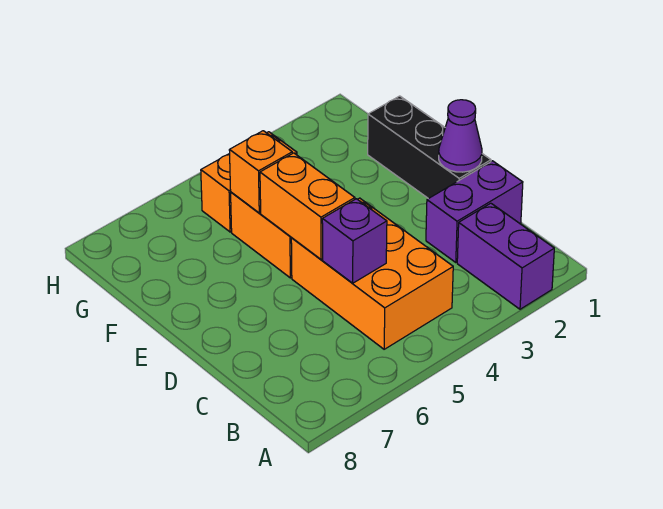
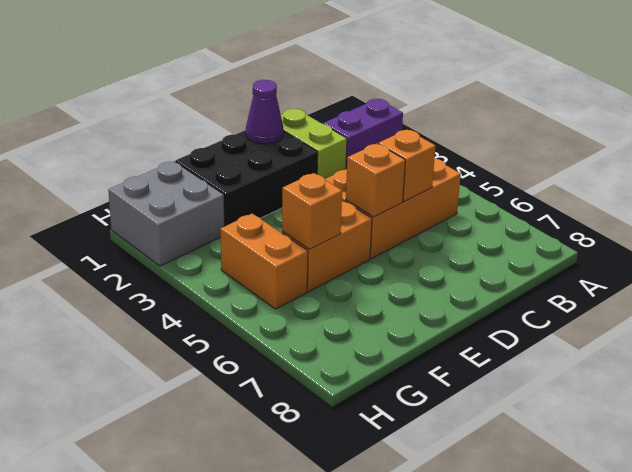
purple brick C1:C2 level 1 -> lime brick C1:C2 level 1
purple brick C5 level 2 -> orange brick C5 level 2
black brick D1:F1 level 1 -> black brick D1:F2 level 1
orange brick D5:E5 level 2 -> orange brick D5 level 2
none -> grey brick G1:H2 level 1

